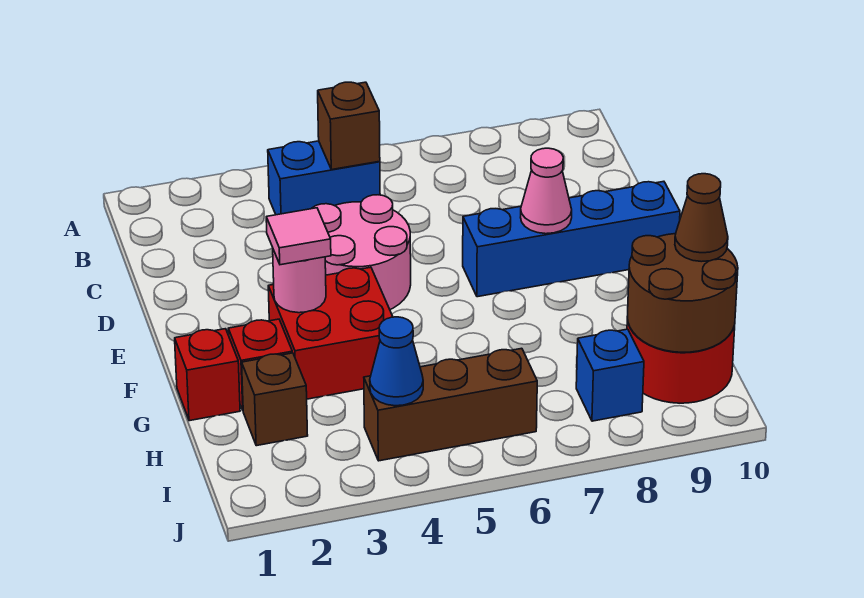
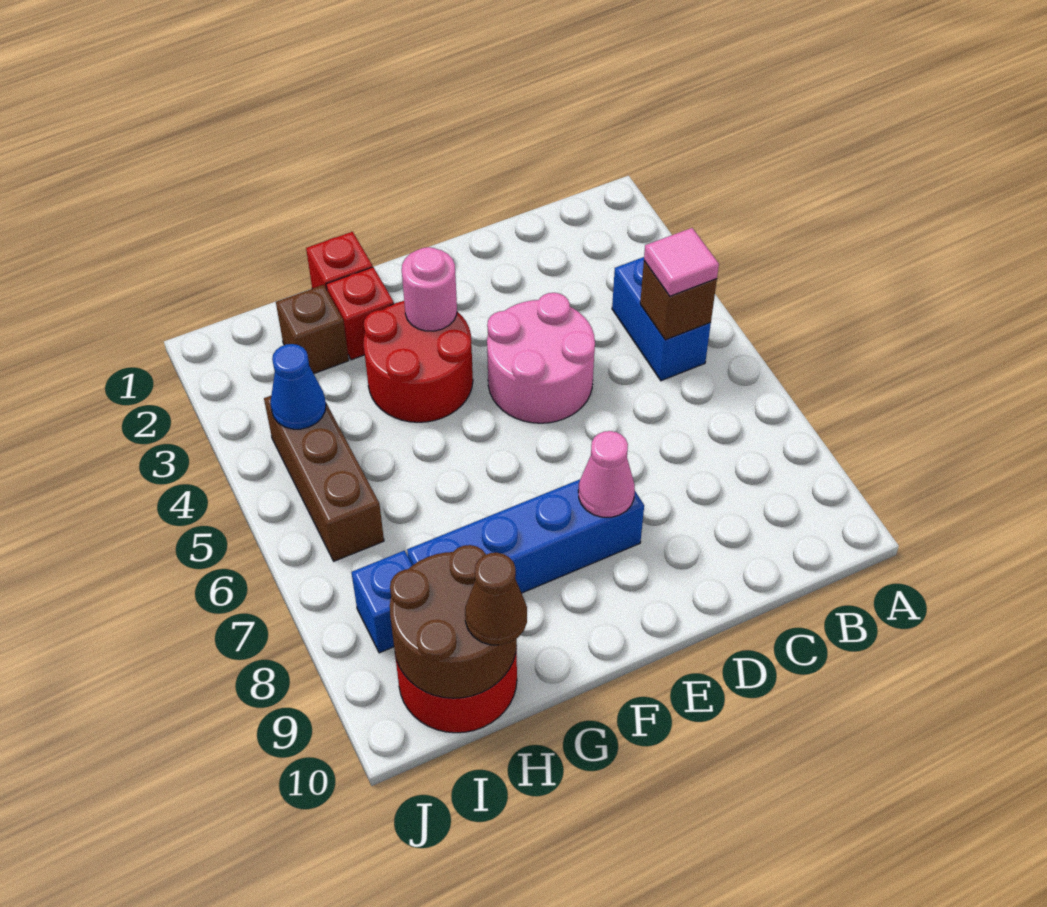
blue brick E7:E10 level 1 -> blue brick E8:H8 level 1
red brick F3:G4 level 1 -> red round brick F3:G4 level 1
pink tile F3 level 3 -> pink tile B5 level 3

